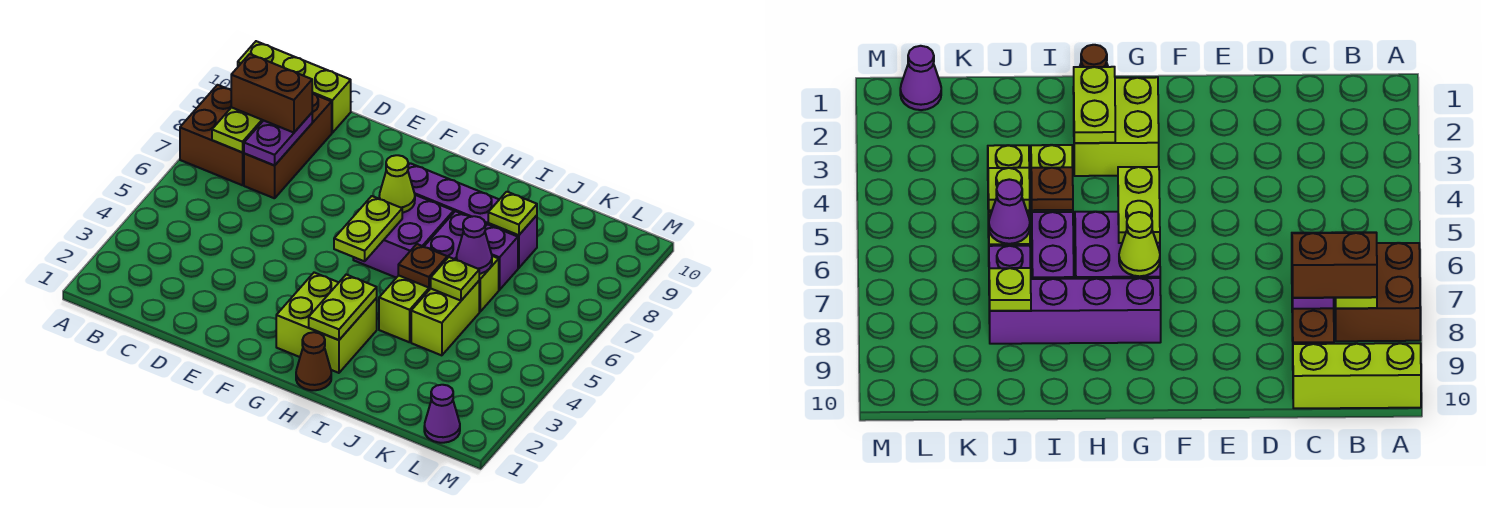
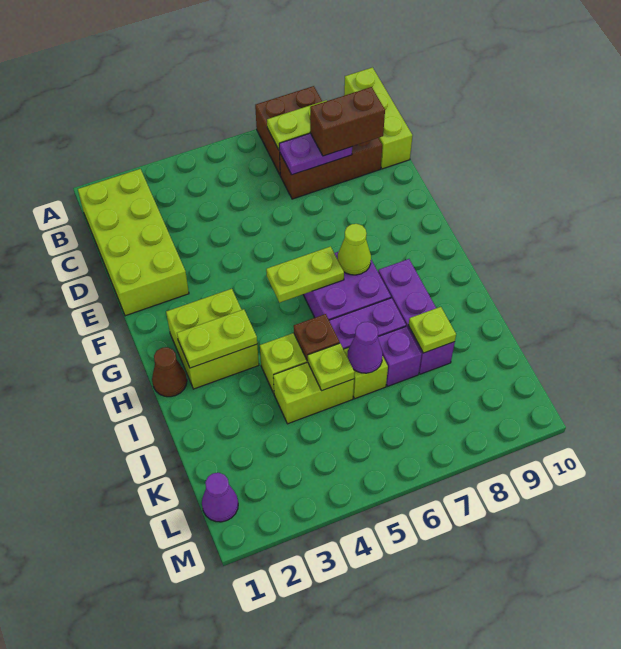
none -> lime brick B1:E2 level 1
brown brick B8:C8 level 3 -> brown brick C8:C9 level 3
purple brick G8:J8 level 1 -> purple brick H8:J8 level 1

